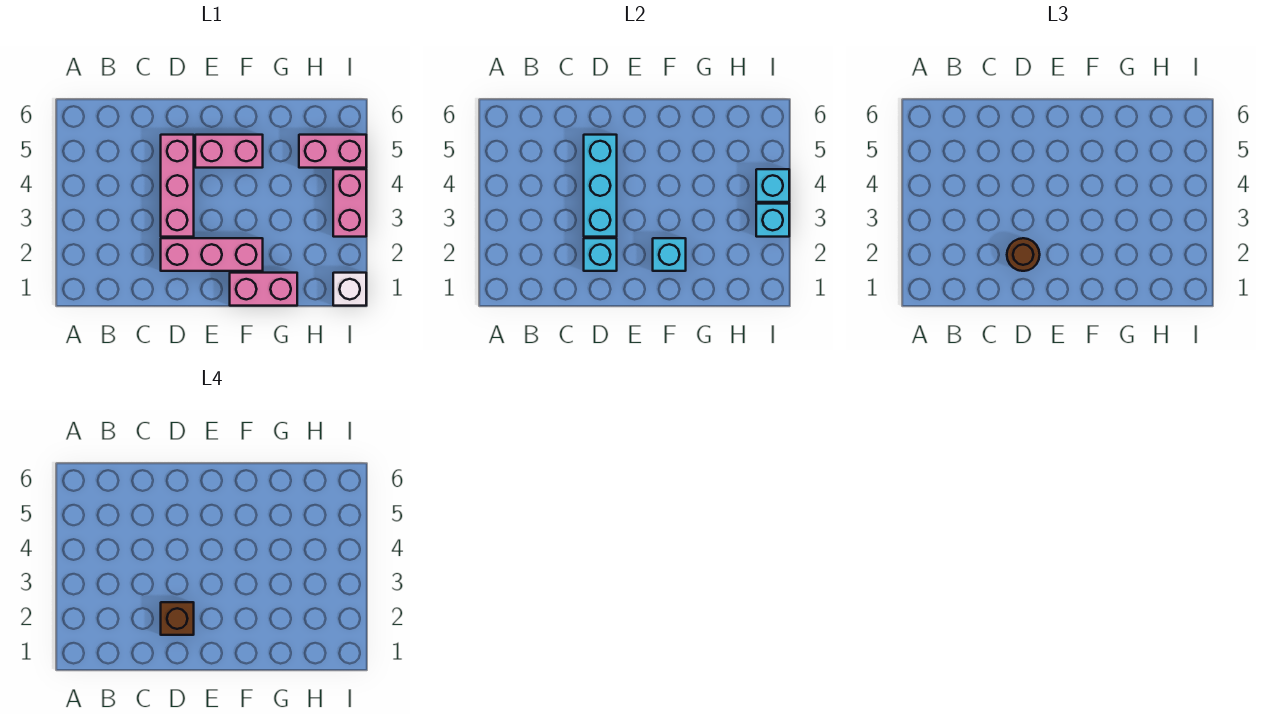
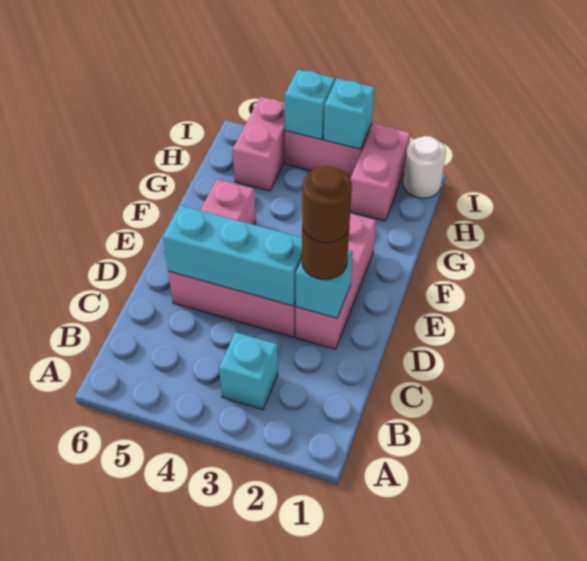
brown brick D2 level 4 -> brown round brick D2 level 4
pink brick F1:G1 level 1 -> pink brick H2:I2 level 1
cyan brick F2 level 2 -> cyan brick B3 level 1
white brick I1 level 1 -> white round brick I1 level 1

